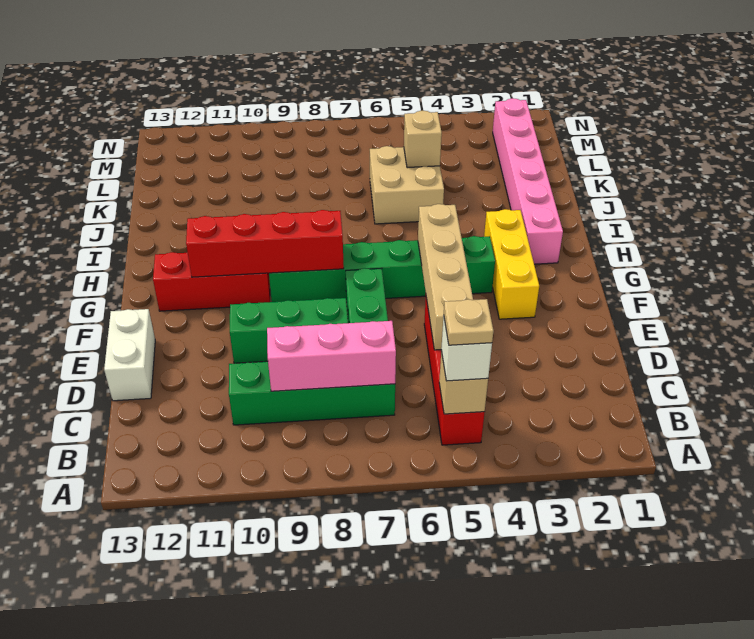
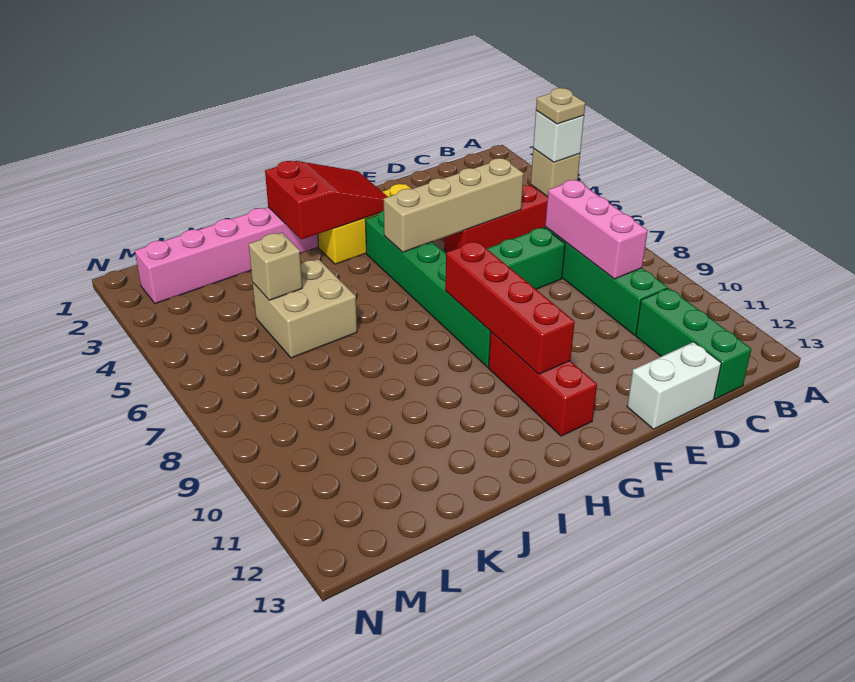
green brick E8:E10 level 1 -> green brick C11:C13 level 1
none -> red slope G2:I3 level 2 top I

